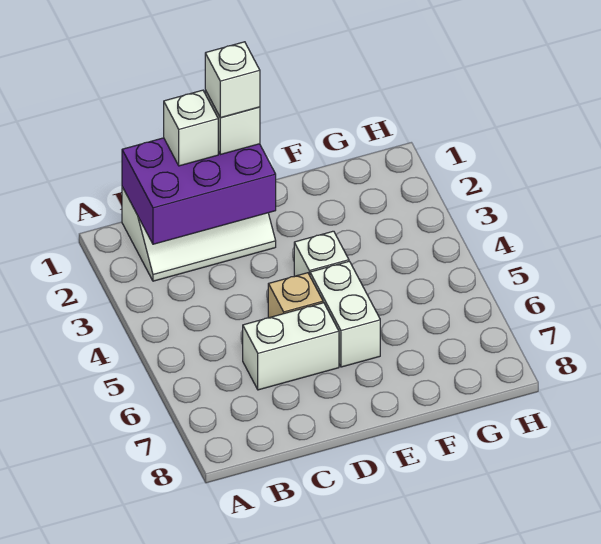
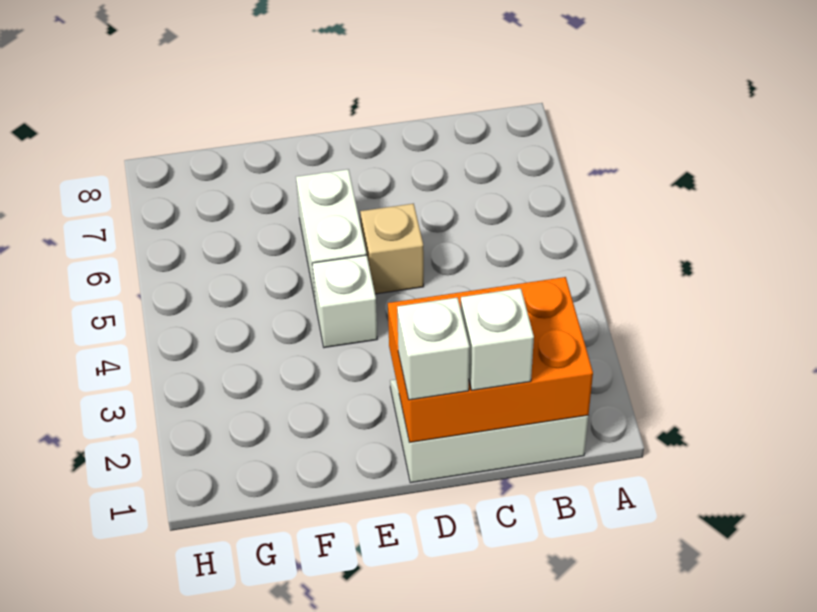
purple brick B1:D2 level 2 -> orange brick B1:D2 level 2
white brick C6:D6 level 1 -> none
white brick D1 level 4 -> none

